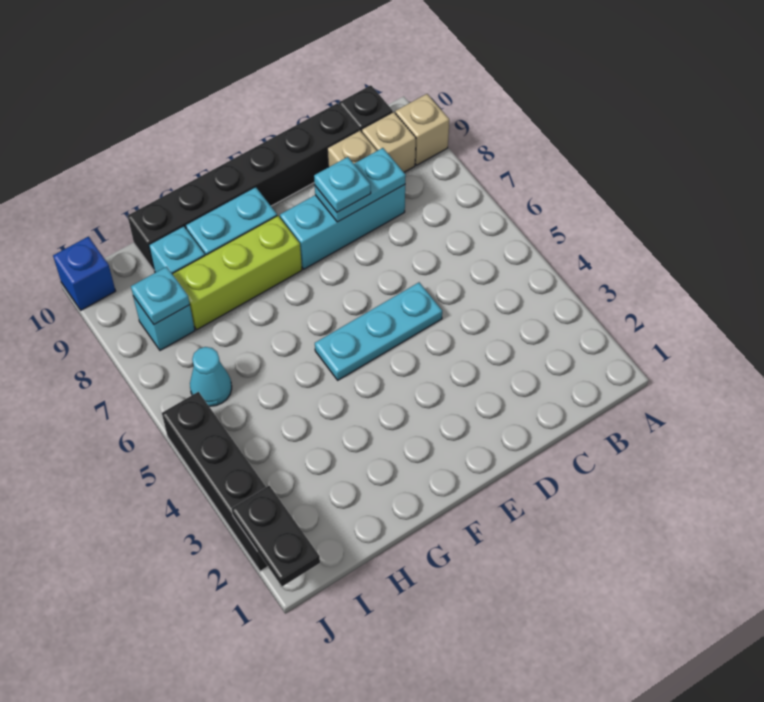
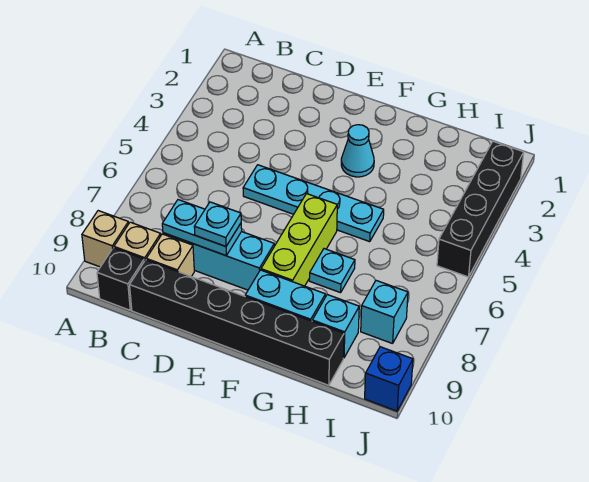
cyan plate D5:F5 level 1 -> cyan plate D5:G5 level 1
lime brick F8:H8 level 1 -> lime brick F6:F8 level 1
cyan cone I6 level 1 -> cyan cone F3 level 1
cyan plate I8 level 2 -> cyan plate G7 level 1
black plate J1:J2 level 2 -> none

